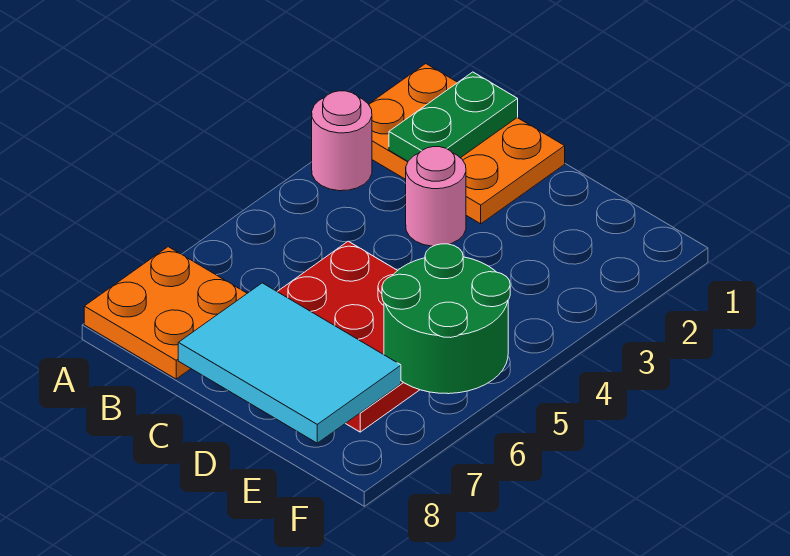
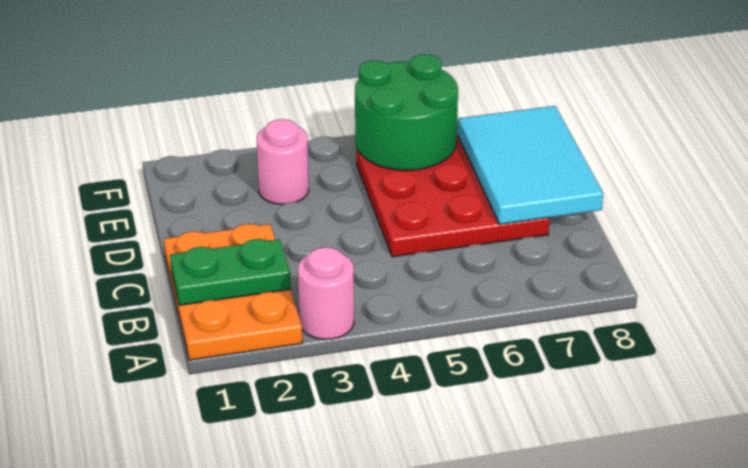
orange plate A7:B8 level 1 -> none
pink round brick C3 level 1 -> pink round brick E3 level 1

